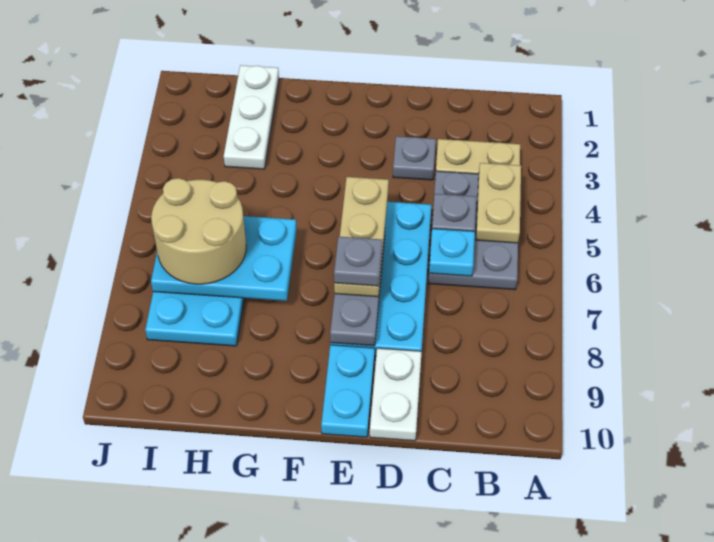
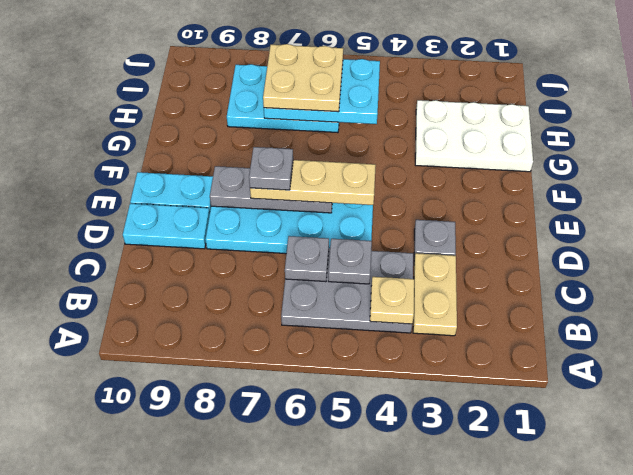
tan plate B4:B5 level 2 -> tan plate B4 level 2
cyan plate C6 level 2 -> grey plate C6 level 2
white plate D9:D10 level 1 -> cyan plate D9:D10 level 1
cyan plate G6:I7 level 2 -> cyan plate H5:I7 level 2
white plate H1:H3 level 1 -> white plate G1:H3 level 1
tan round brick H6:I7 level 3 -> tan plate H6:I7 level 3

